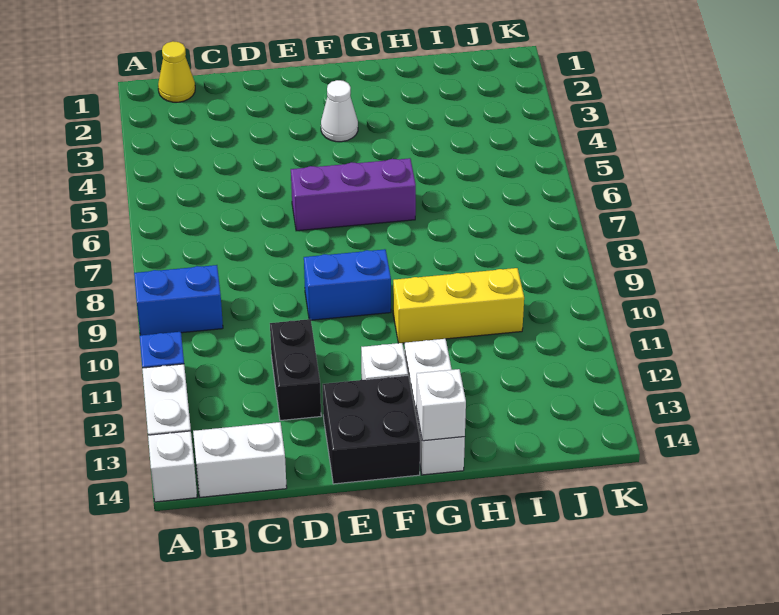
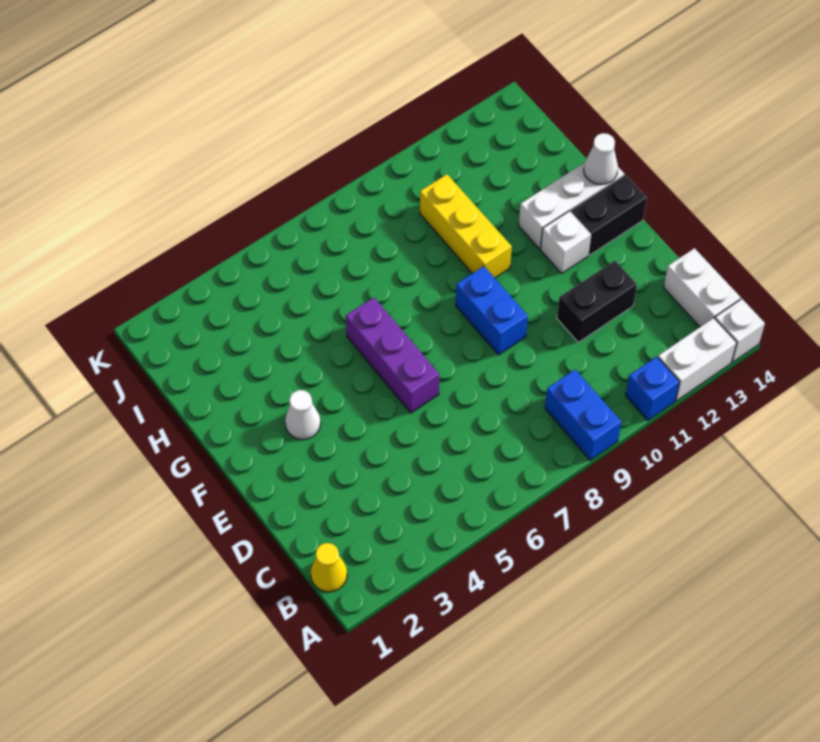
black brick E13:F14 level 1 -> black brick F13:F14 level 1
white brick G14 level 2 -> white cone G14 level 2

